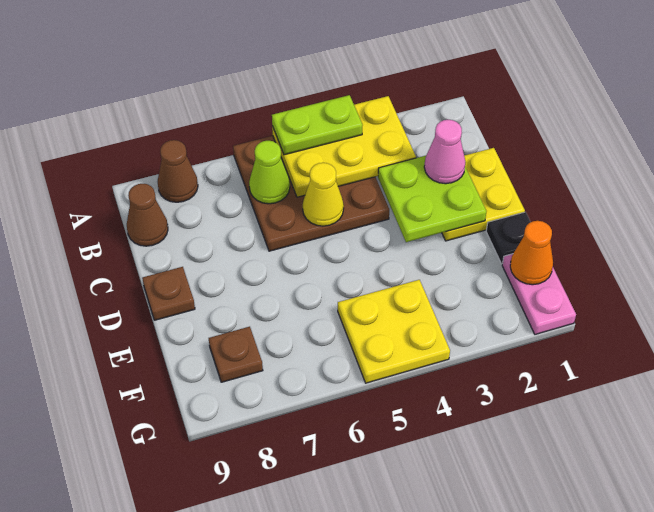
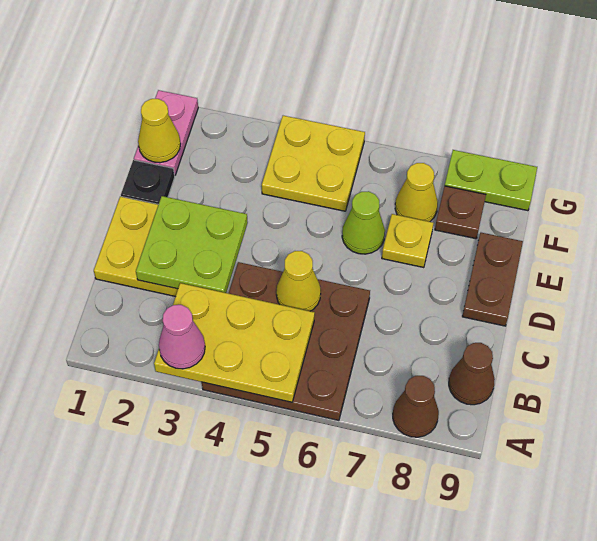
lime plate A4:A5 level 3 -> lime plate G8:G9 level 1
lime cone B6 level 2 -> lime cone E6 level 1
pink cone C2 level 3 -> pink cone A3 level 3
brown plate D9 level 1 -> brown plate D9:E9 level 1
none -> yellow plate E7 level 1
orange cone F1 level 2 -> yellow cone F1 level 2
none -> yellow cone F7 level 1

